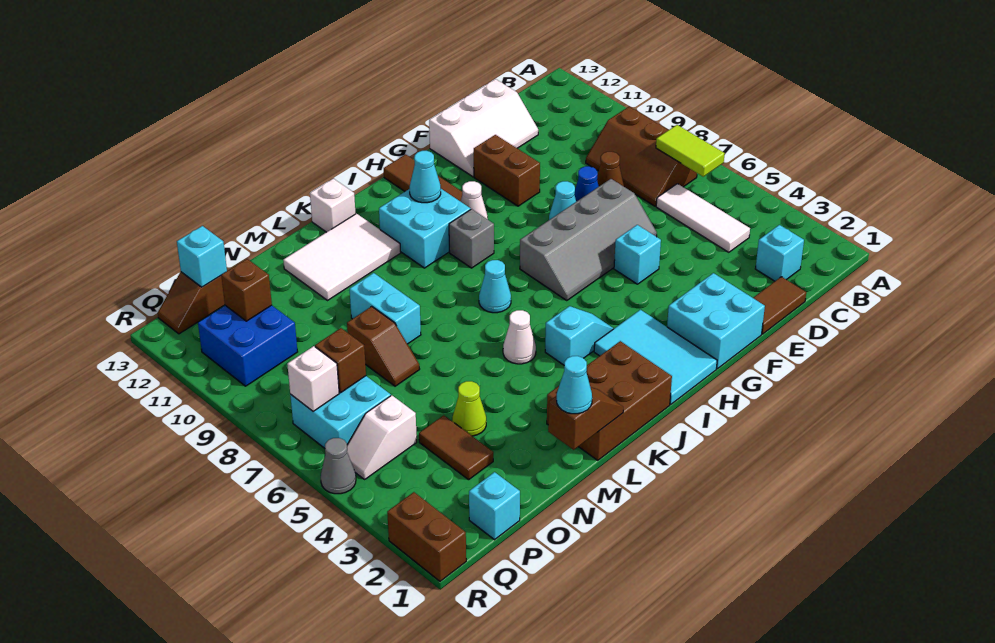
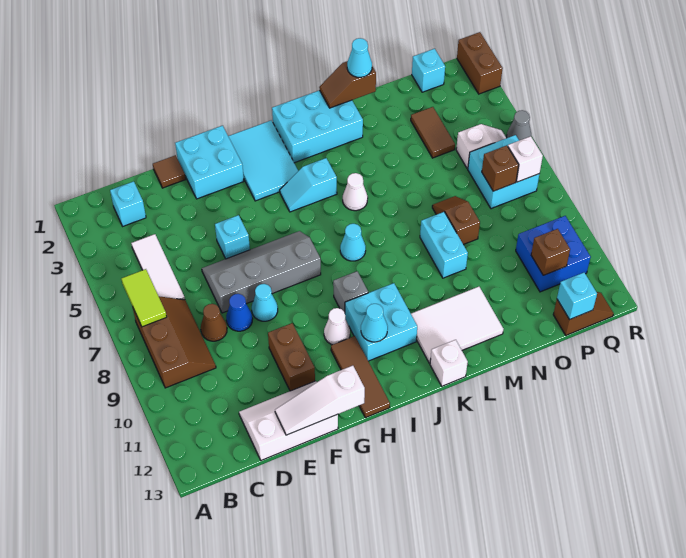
brown tile D1:E1 level 1 -> brown tile E1 level 1
none -> white slope E13:G13 level 2 top G
brown brick J1:L2 level 1 -> cyan brick J1:L2 level 1
lime cone N4 level 1 -> none

